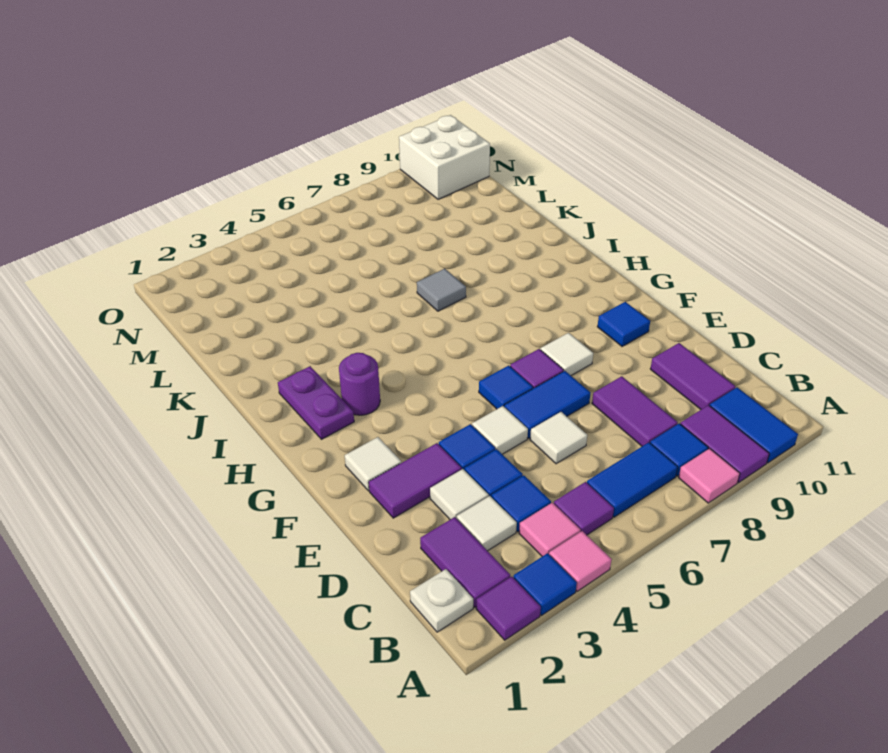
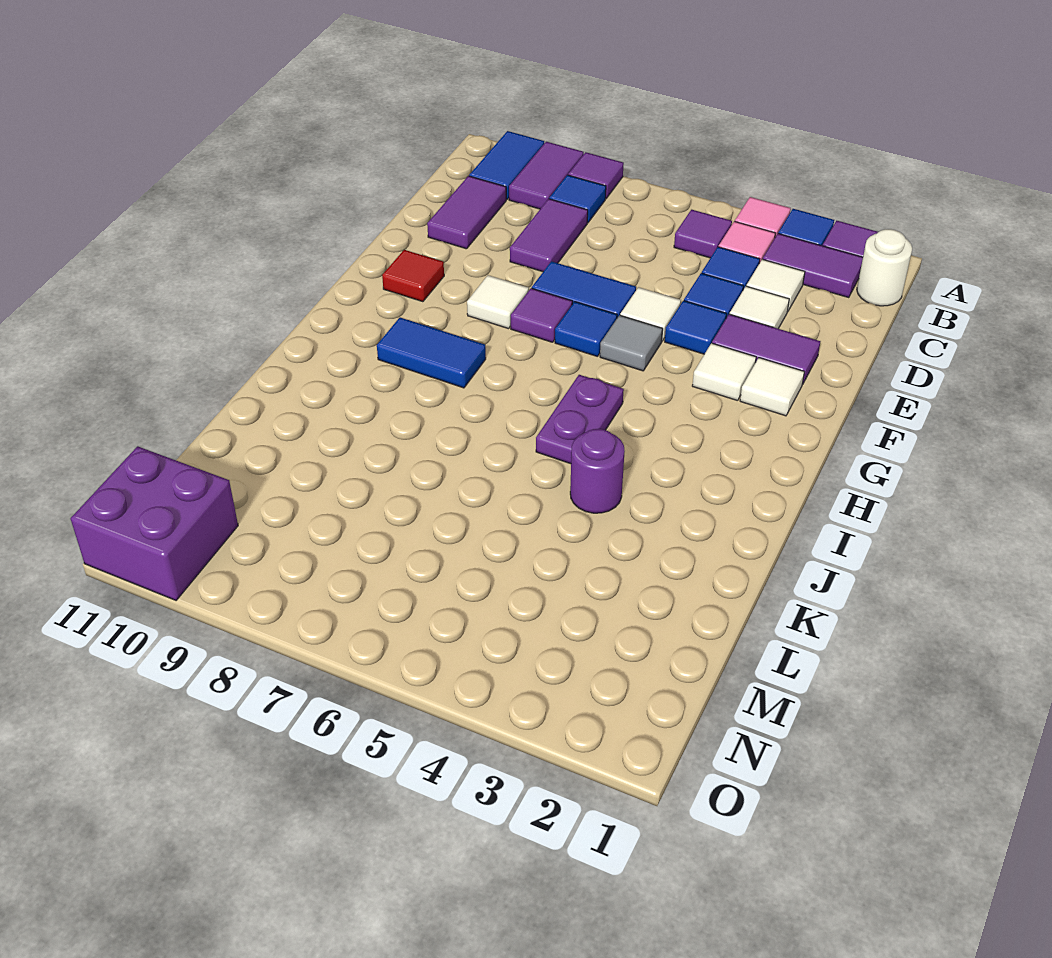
pink tile A8 level 1 -> purple tile A8 level 1
white plate B1 level 1 -> white round brick B1 level 1
purple tile B2:C2 level 1 -> purple tile B2:B3 level 1
blue tile B6:B7 level 1 -> blue tile H8:H9 level 1
white tile D6 level 1 -> white tile F3 level 1
blue tile F10 level 1 -> red tile F10 level 1
purple plate H2:I2 level 1 -> purple plate H5:I5 level 1
purple round brick H3 level 1 -> purple round brick J4 level 1
grey tile J7 level 1 -> grey tile F5 level 1
white brick N10:O11 level 1 -> purple brick N10:O11 level 1

